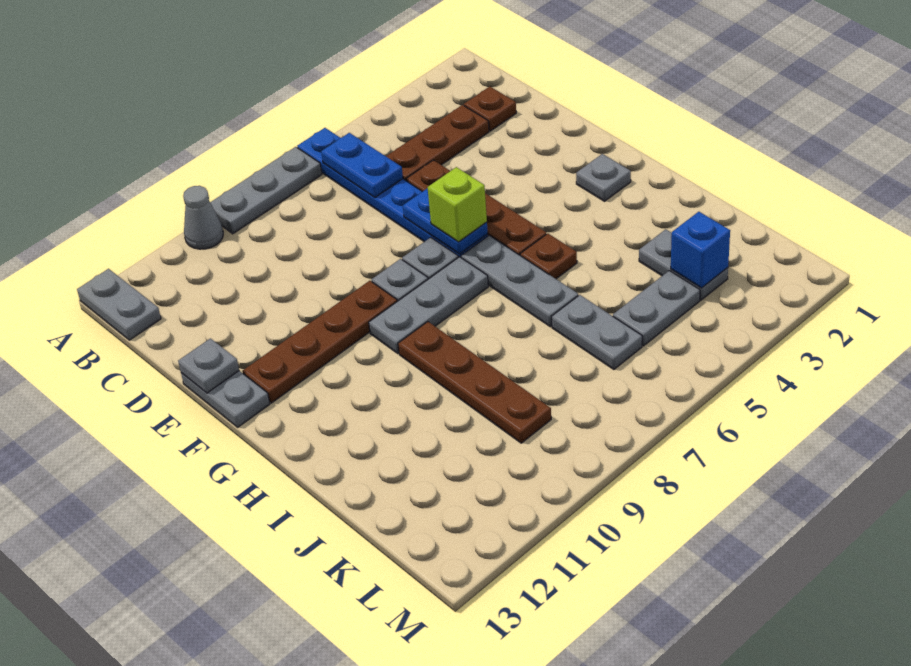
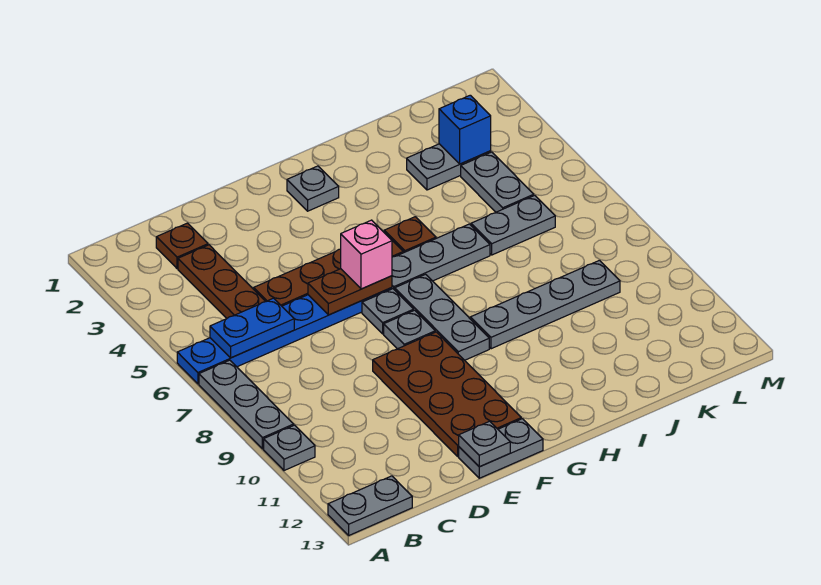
grey cone A10 level 1 -> grey plate A10 level 1
blue plate E6:F6 level 2 -> brown plate E6:F6 level 2
lime brick F6 level 3 -> pink brick F6 level 3
brown plate F9:F12 level 1 -> brown plate E9:F12 level 1
brown plate H9:K9 level 1 -> grey plate H9:K9 level 1

